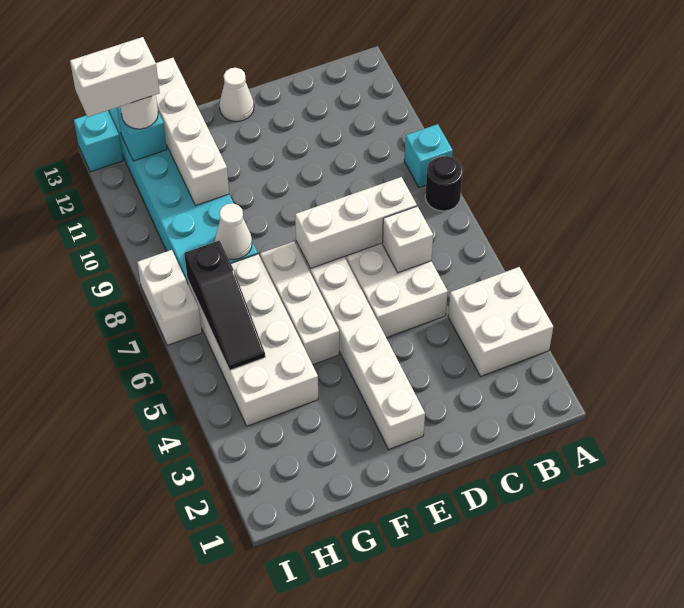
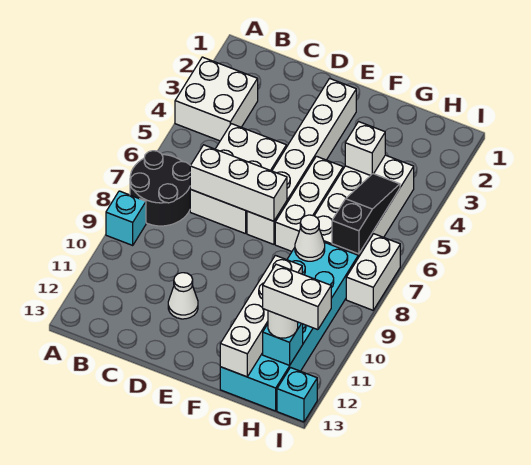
black round brick A8 level 1 -> black round brick A7:B8 level 1
white brick C6 level 2 -> white brick G4 level 2
white cone E13 level 1 -> white cone D11 level 1

